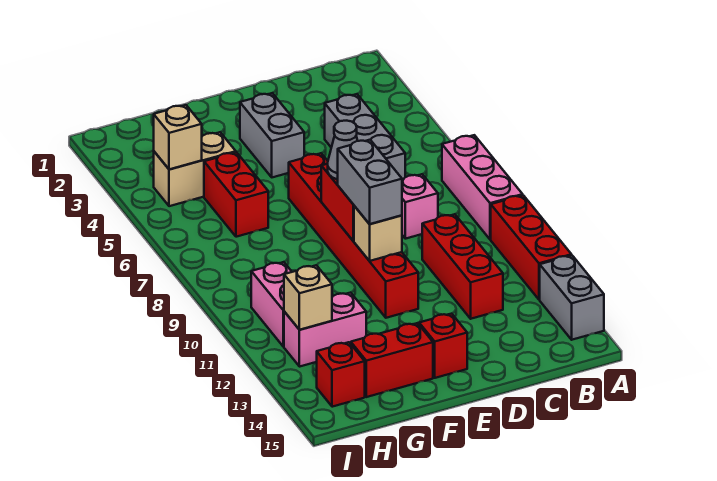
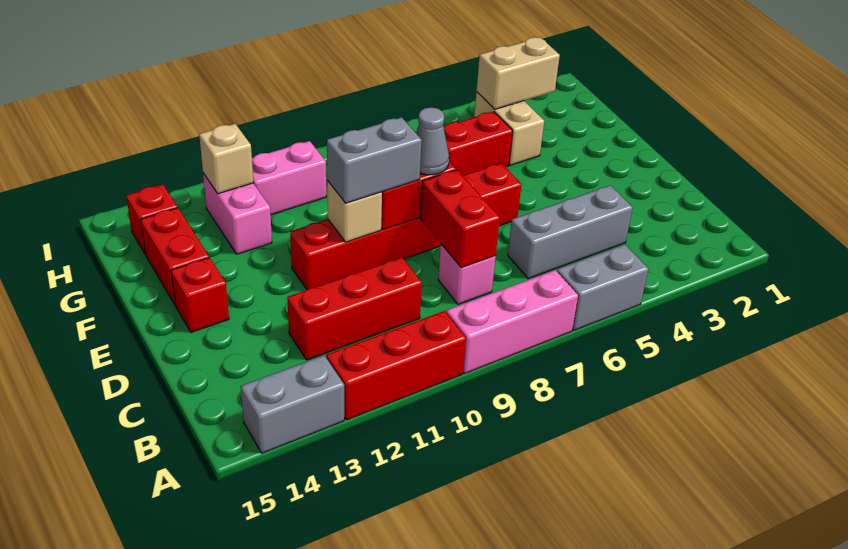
none -> red brick C8:D8 level 2
grey brick E3:E4 level 1 -> grey brick A5:A6 level 1
tan brick H4 level 2 -> tan brick H3:H4 level 2

